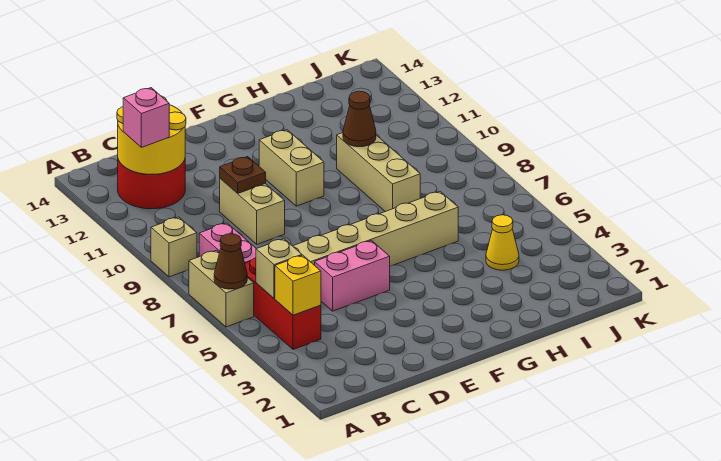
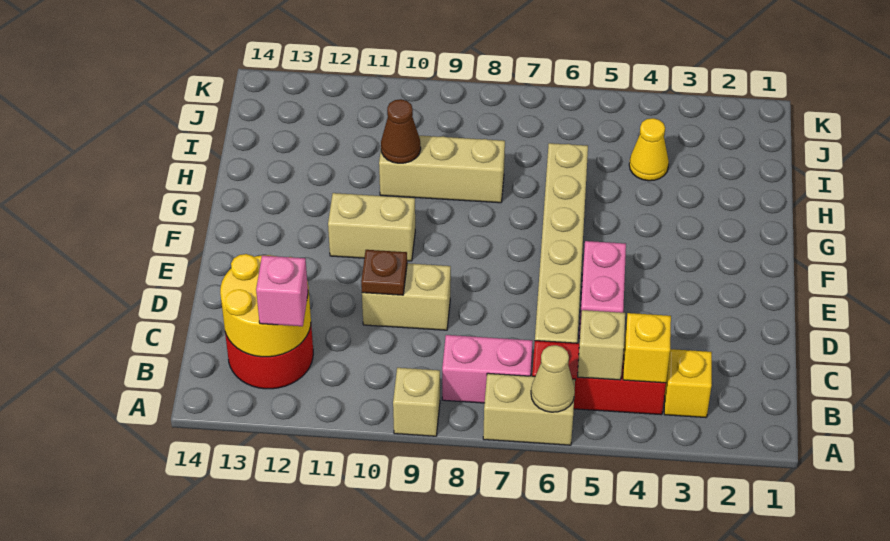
brown cone A6 level 2 -> tan cone A6 level 2
none -> yellow brick B3 level 1

